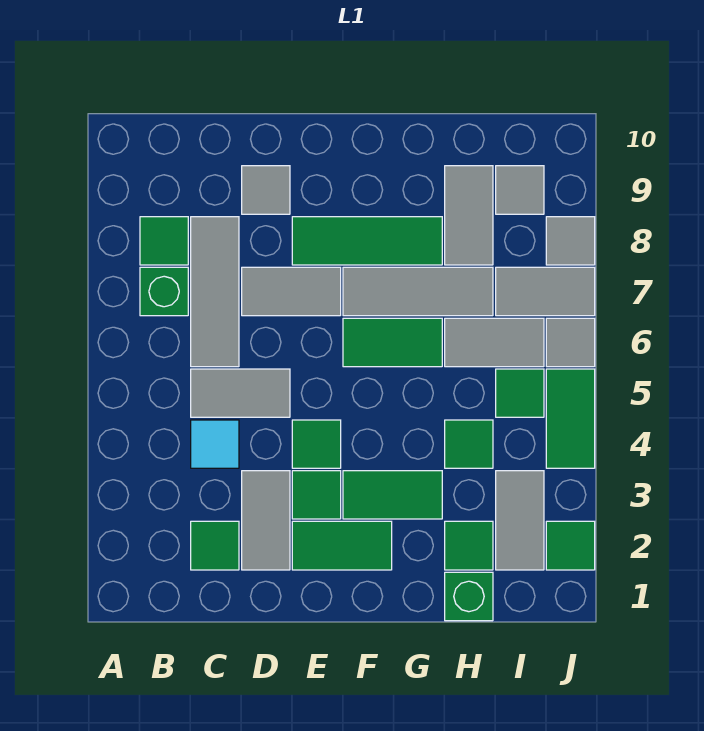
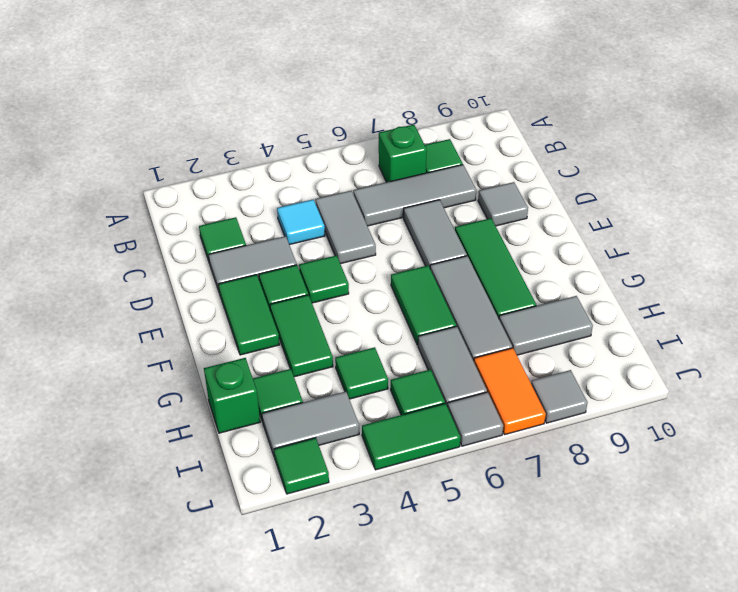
grey tile I7:J7 level 1 -> orange tile I7:J7 level 1
grey tile I9 level 1 -> none

